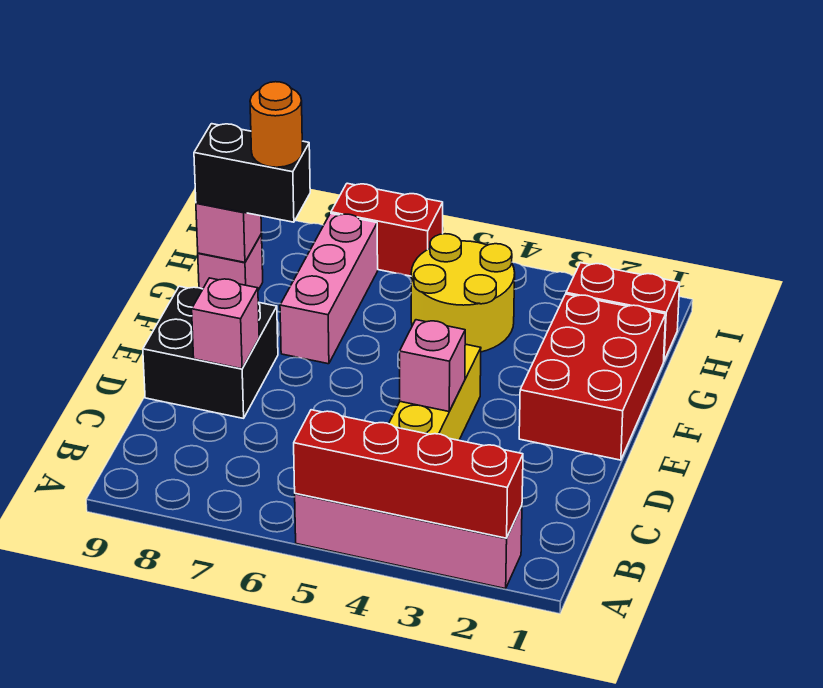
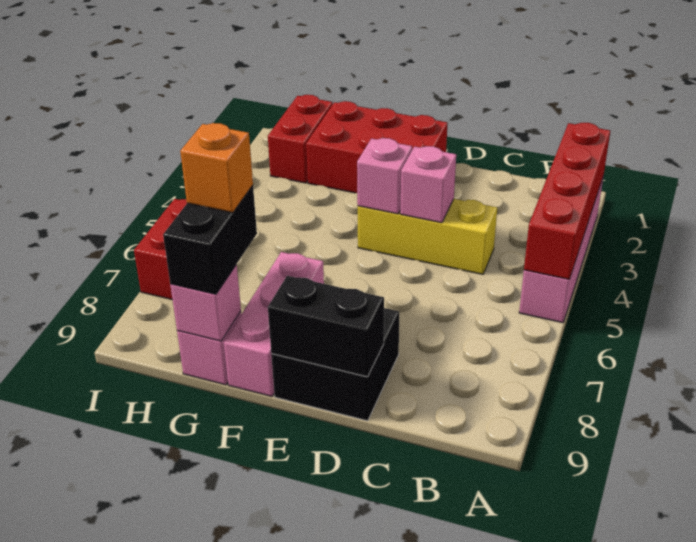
pink brick D8 level 2 -> pink brick E4 level 2
none -> black brick D9:E9 level 2
pink brick F7:H7 level 1 -> pink brick F7:F9 level 1
yellow round brick G4:H5 level 1 -> none
orange round brick G8 level 4 -> orange brick G8 level 4

